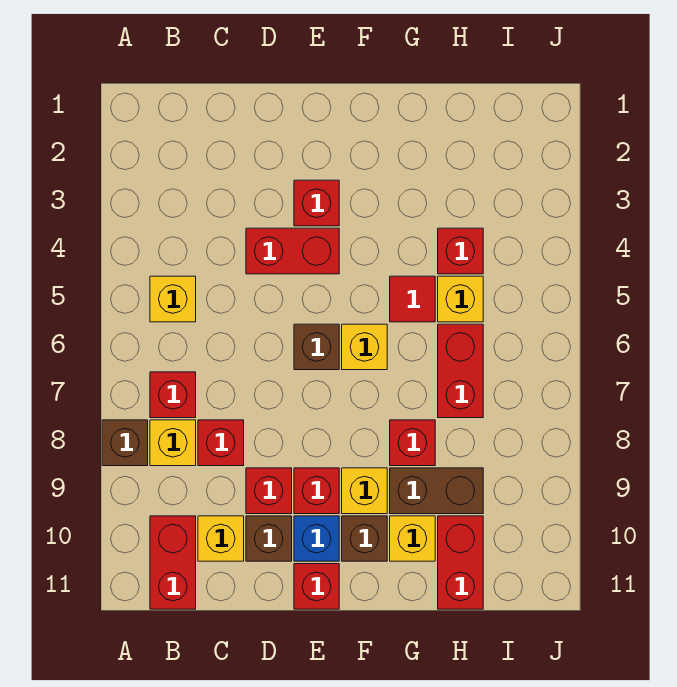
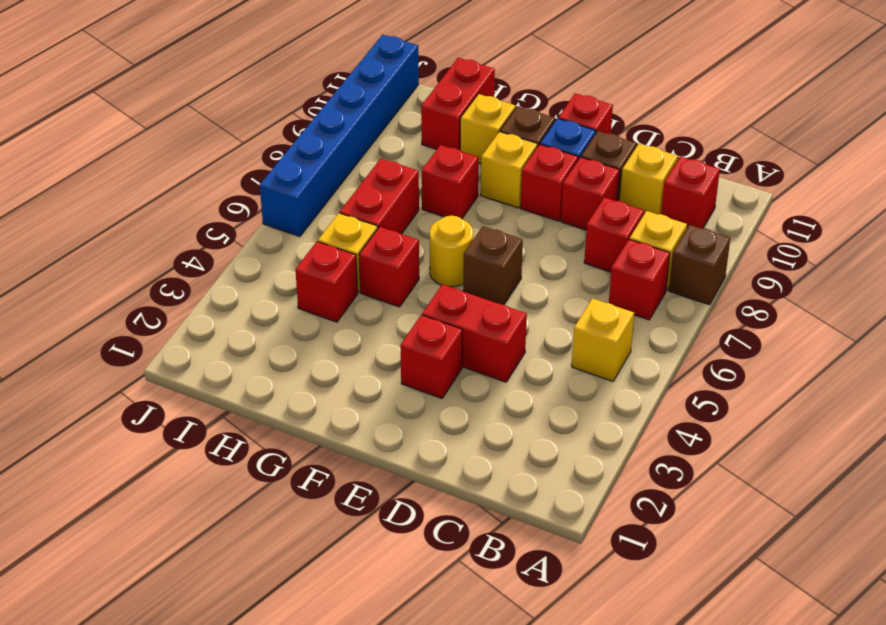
red brick B10:B11 level 1 -> red brick B10 level 1
yellow brick F6 level 1 -> yellow round brick F6 level 1
red tile G5 level 1 -> red brick G5 level 1
brown brick G9:H9 level 1 -> none
none -> blue brick J6:J11 level 1

